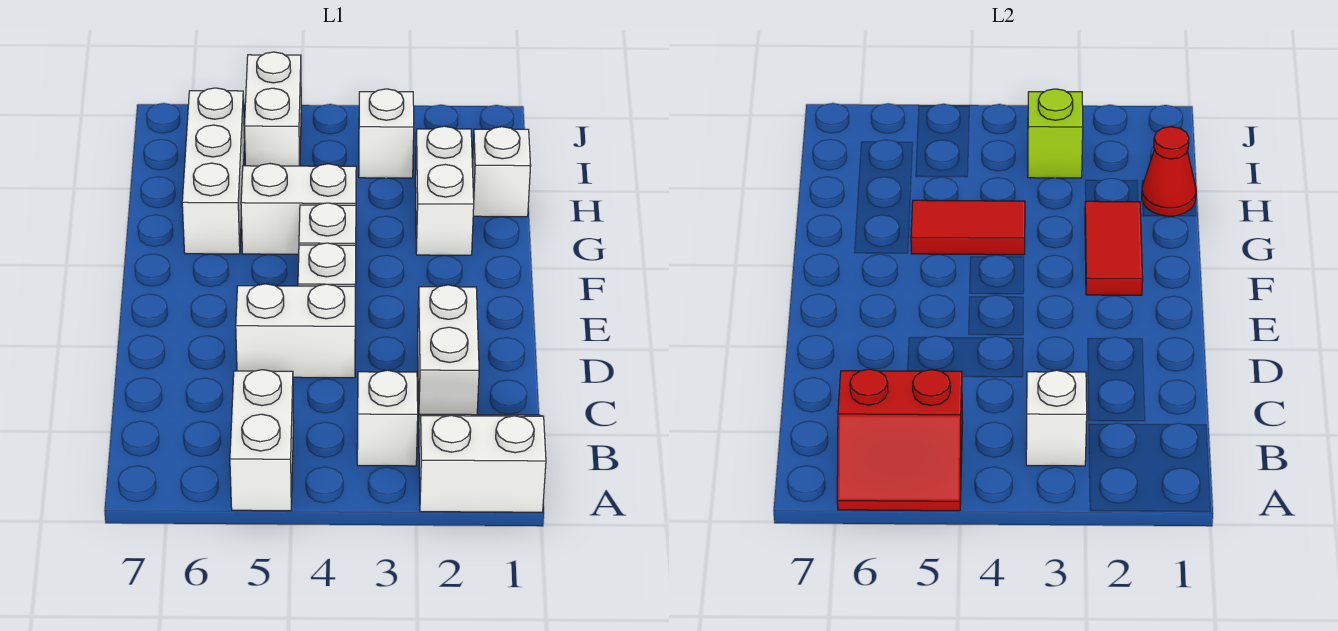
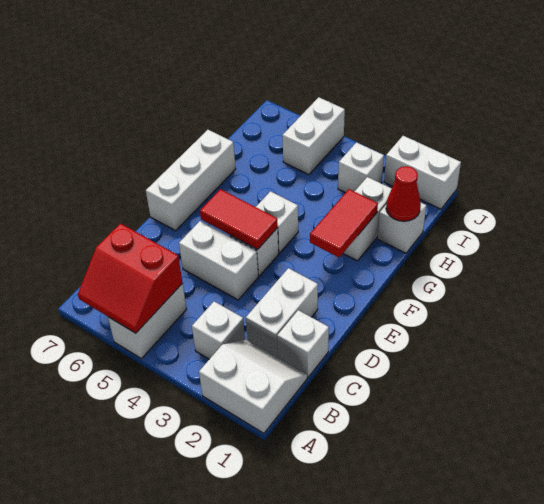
white brick B3 level 2 -> white brick C1 level 1
white brick G4:G5 level 1 -> white brick J1:J2 level 1
red tile G4:G5 level 2 -> red tile E4:E5 level 2
white brick G6:I6 level 1 -> white brick E7:G7 level 1
lime brick I3 level 2 -> none

